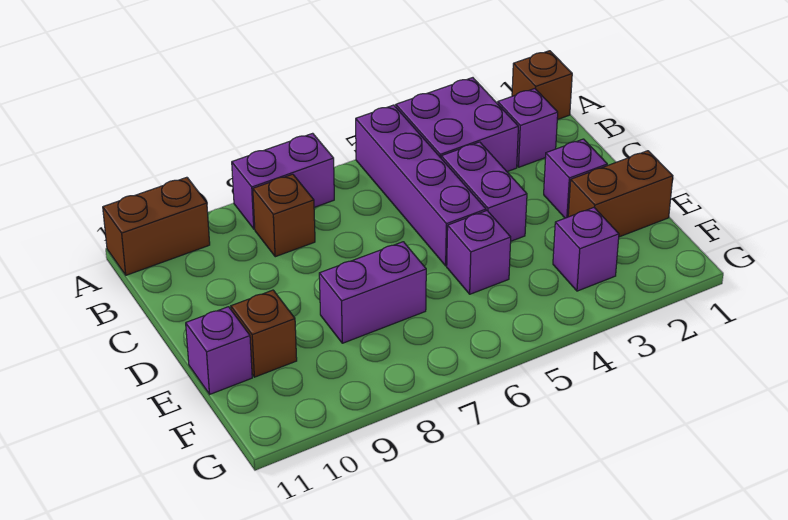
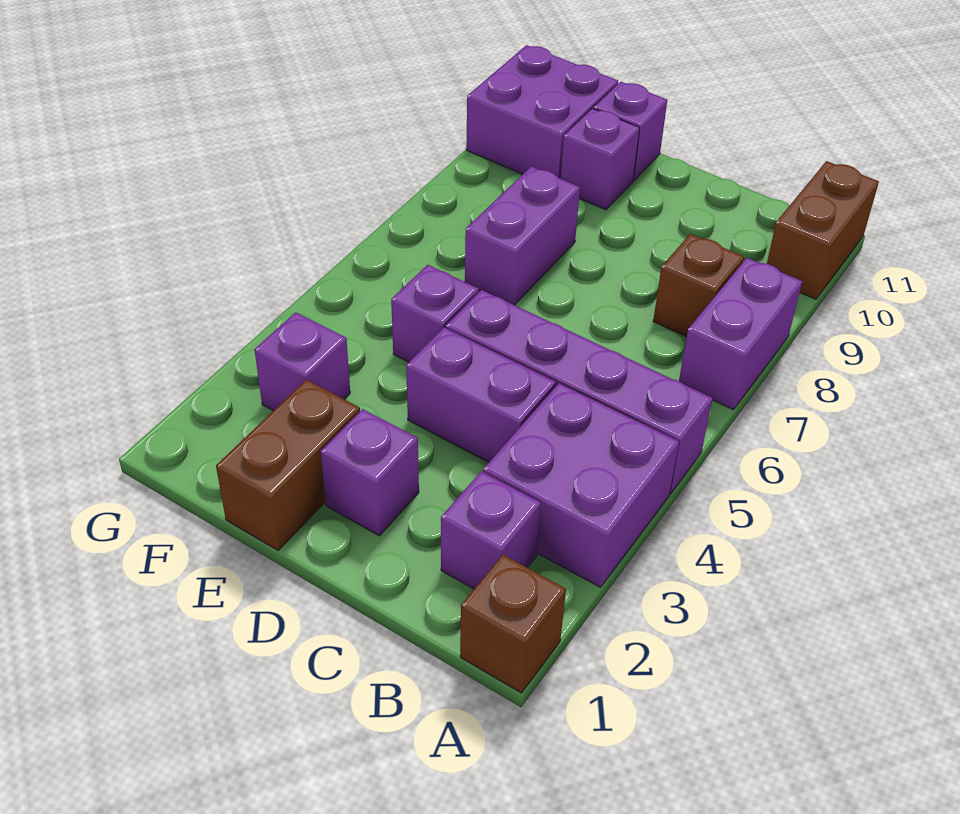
brown brick E10 level 1 -> purple brick E10 level 1
none -> purple brick F10:G11 level 1

